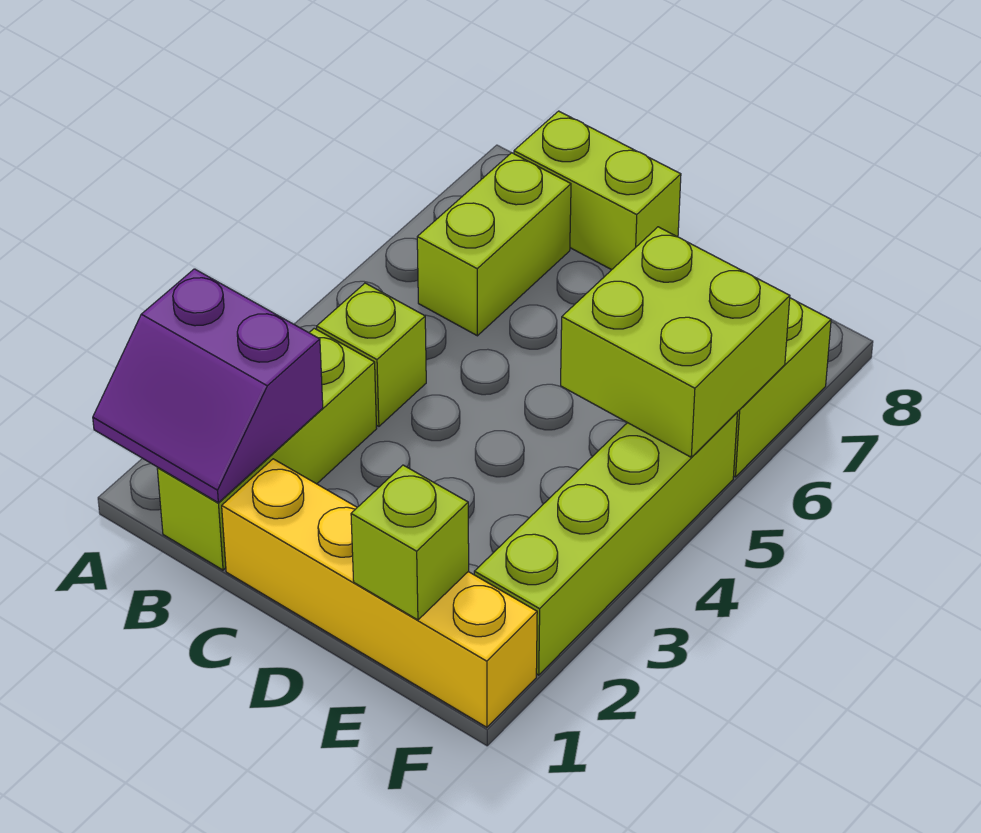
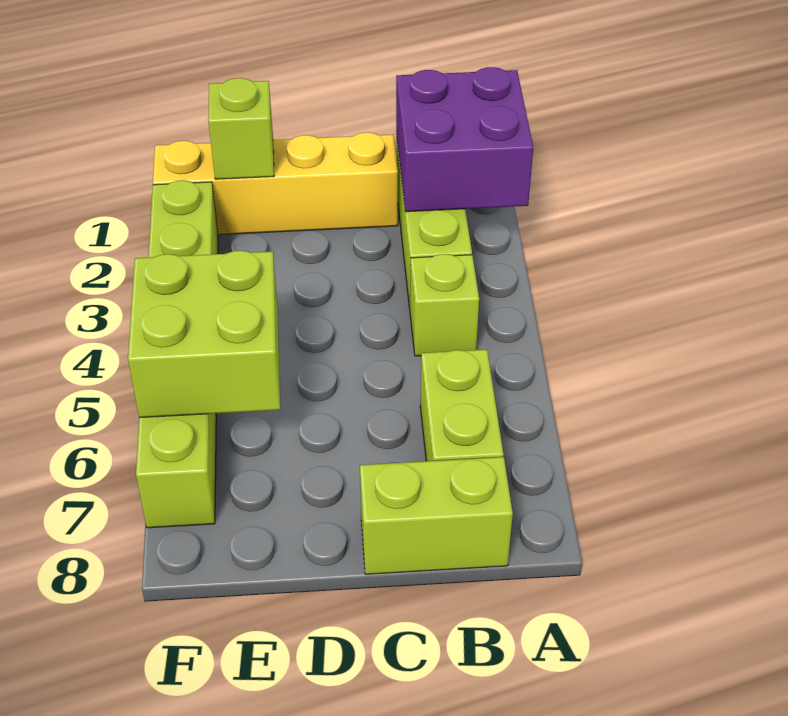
purple slope A1:B2 level 2 top 2 -> purple brick A1:B2 level 2

